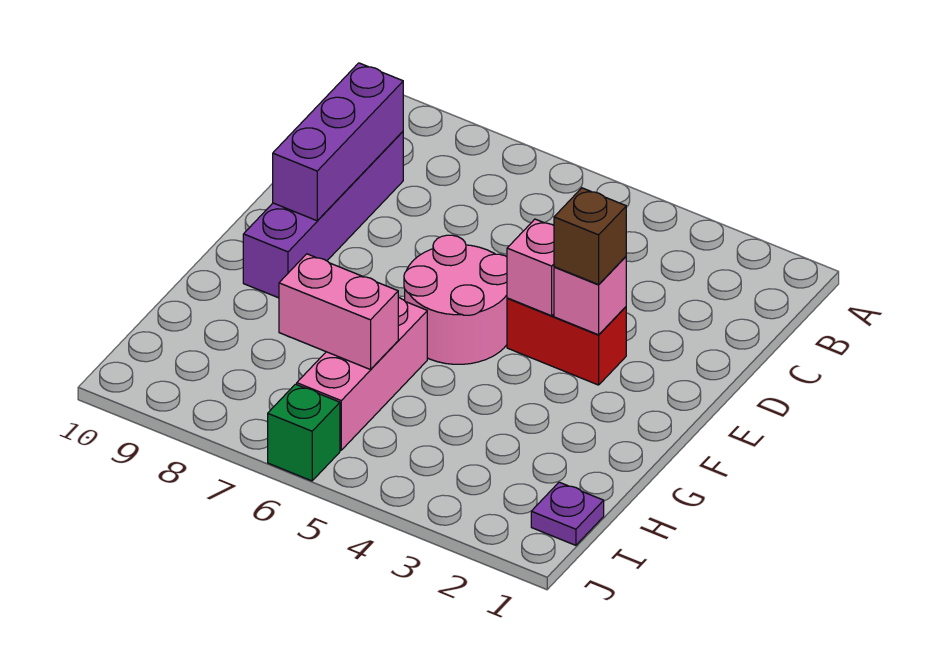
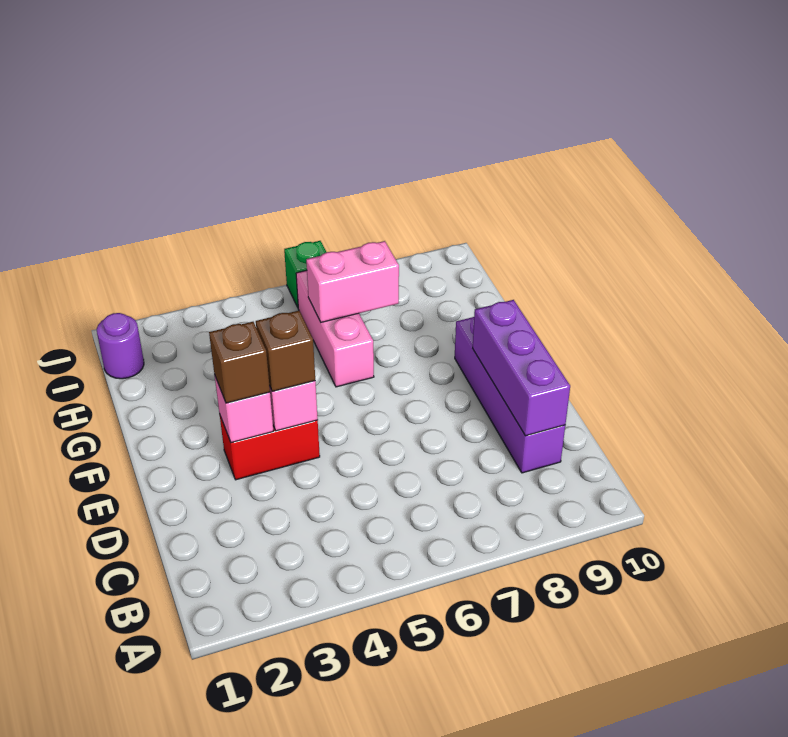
none -> brown brick E4 level 3
pink round brick E5:F6 level 1 -> none
purple plate I1 level 1 -> purple round brick I1 level 1

